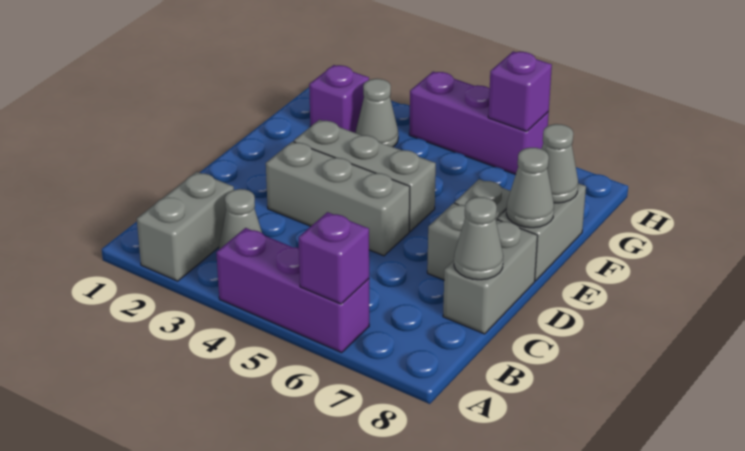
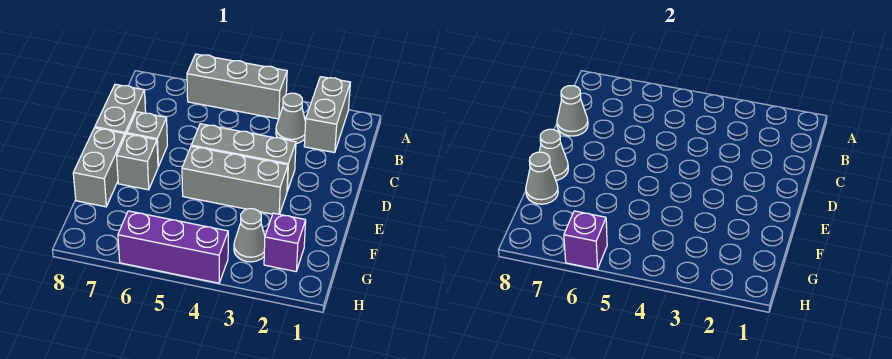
purple brick A4:A6 level 1 -> grey brick A4:A6 level 1
purple brick A6 level 2 -> none

